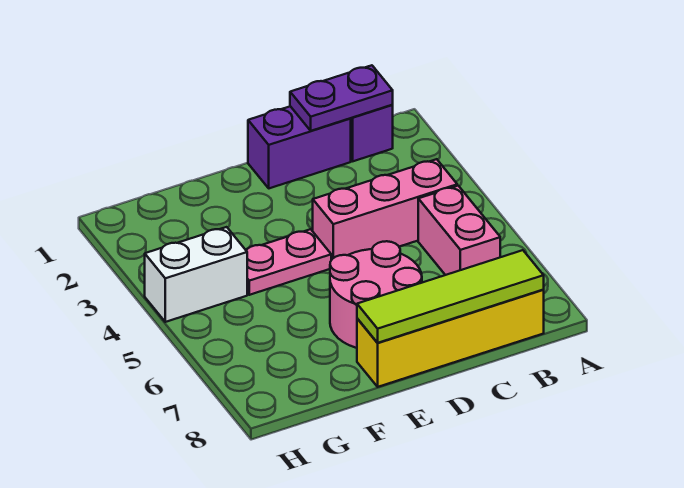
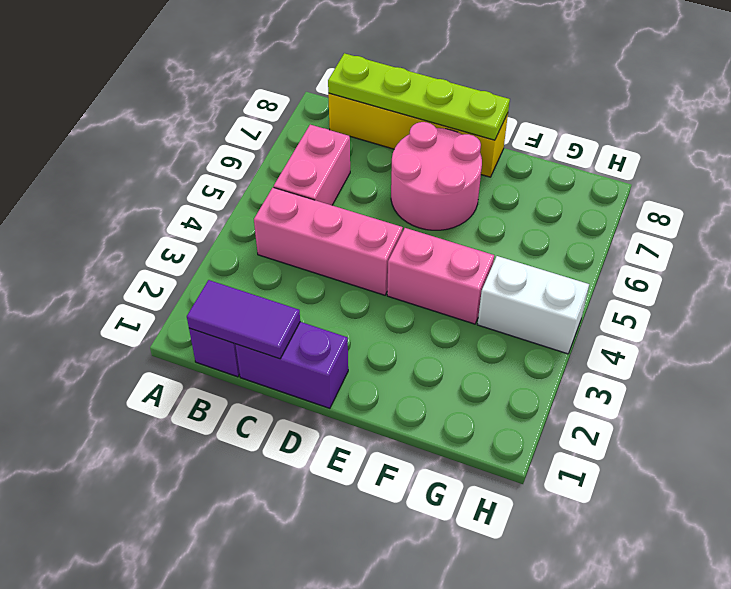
purple plate B1:C1 level 2 -> purple tile B1:C1 level 2
lime tile B8:E8 level 2 -> lime plate B8:E8 level 2
pink plate E4:F4 level 1 -> pink brick E4:F4 level 1

